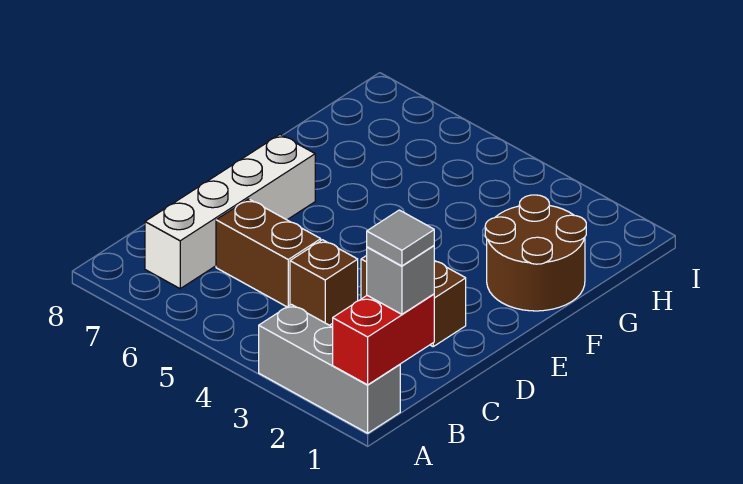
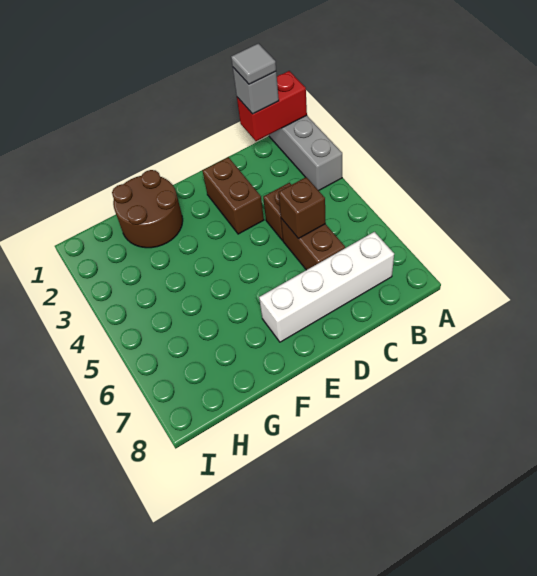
none -> brown brick C5 level 2

